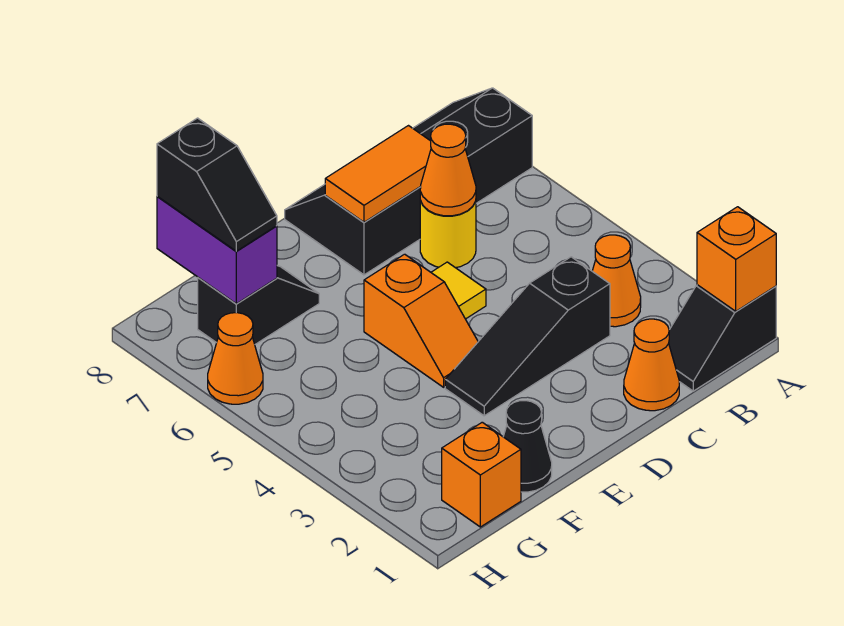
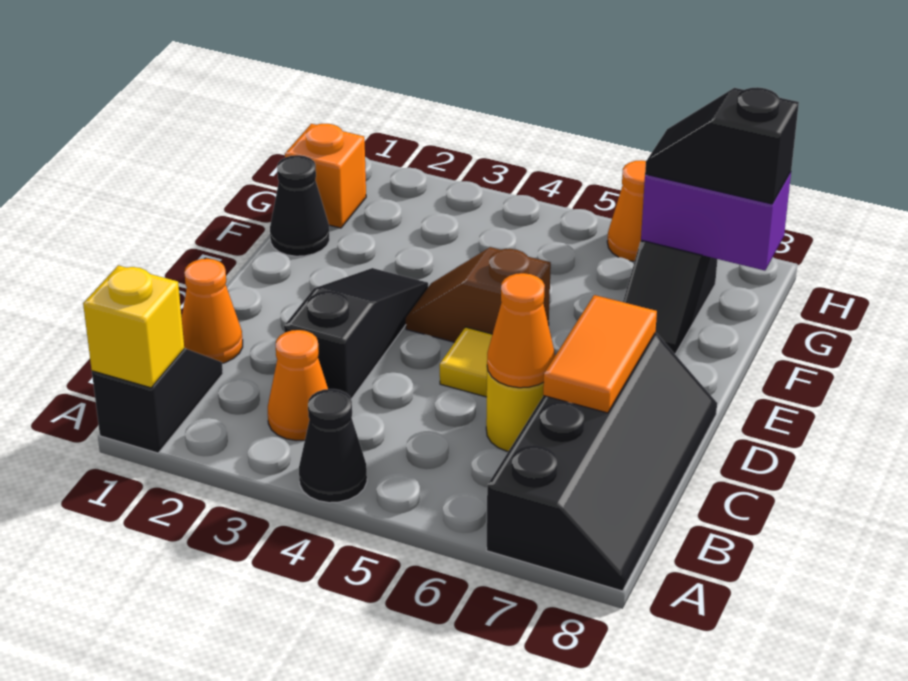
orange brick A1 level 2 -> yellow brick A1 level 2
none -> black cone A4 level 1
orange slope E4:E5 level 1 top 5 -> brown slope E4:E5 level 1 top 5

